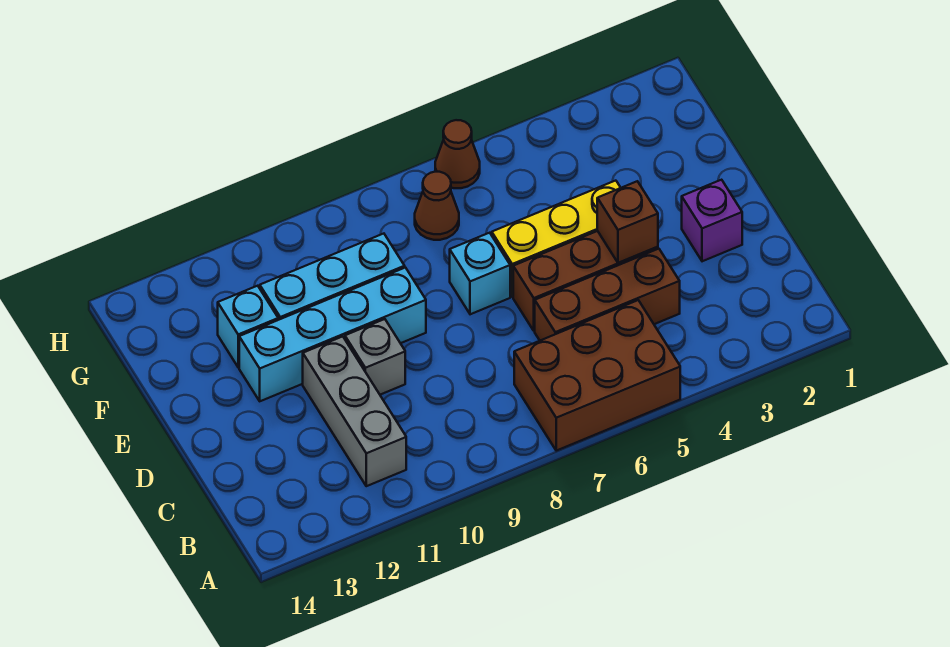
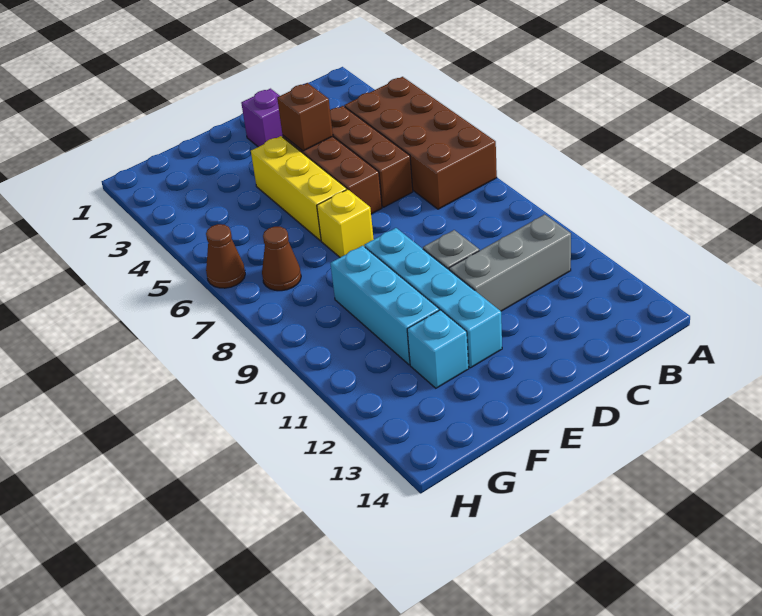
brown brick A5:B7 level 1 -> brown brick A4:B7 level 1
cyan brick E7 level 1 -> yellow brick E7 level 1

